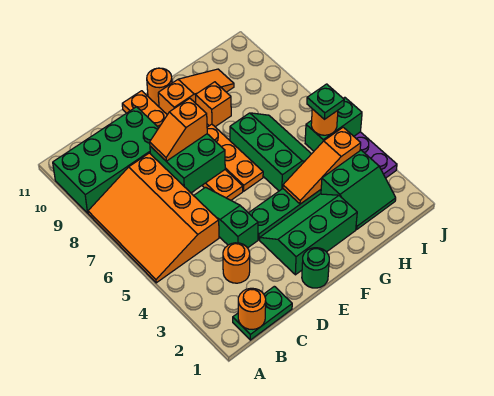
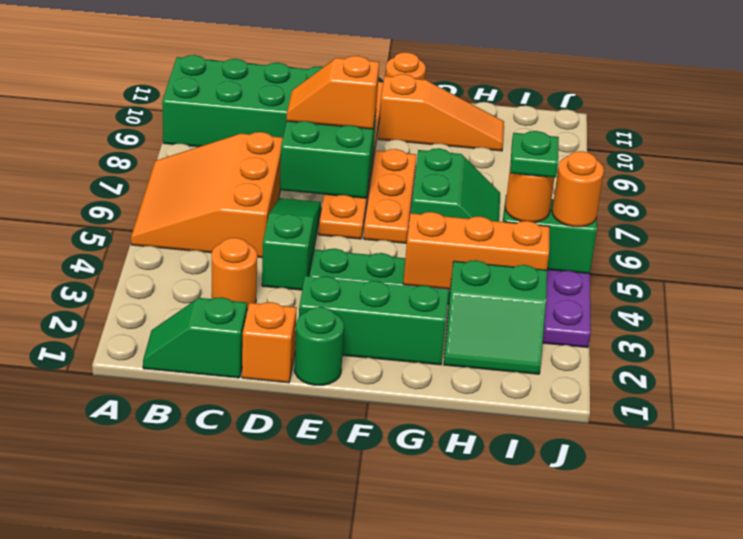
orange slope A5:C8 level 1 top C -> orange slope A5:C7 level 1 top C
green plate B1:C1 level 1 -> green slope B1:C1 level 1 top C
orange round brick B1 level 2 -> orange round brick J5 level 3
orange slope G4:I4 level 2 top I -> orange brick G4:I4 level 2
green slope G5:H7 level 1 top G -> green slope G6:H7 level 1 top G
orange brick G9 level 1 -> orange brick D1 level 1

